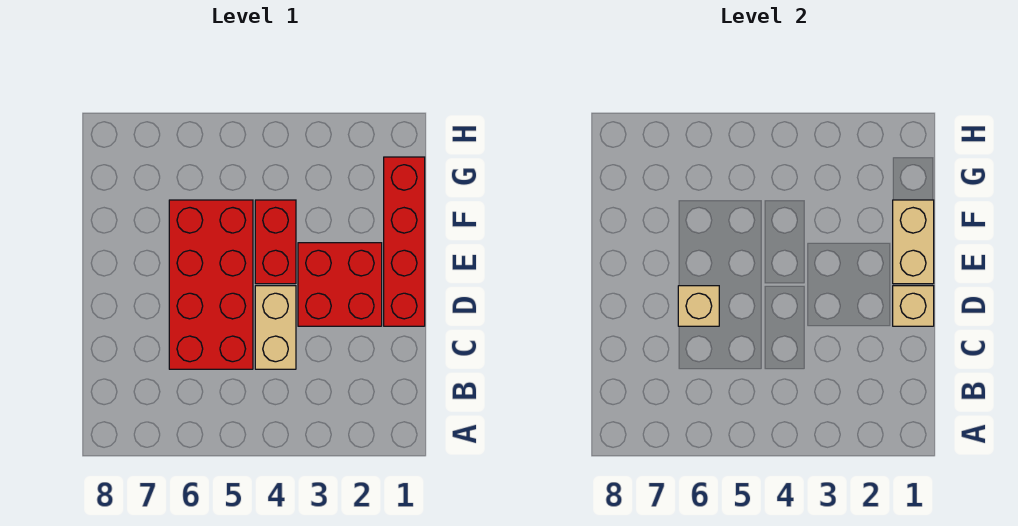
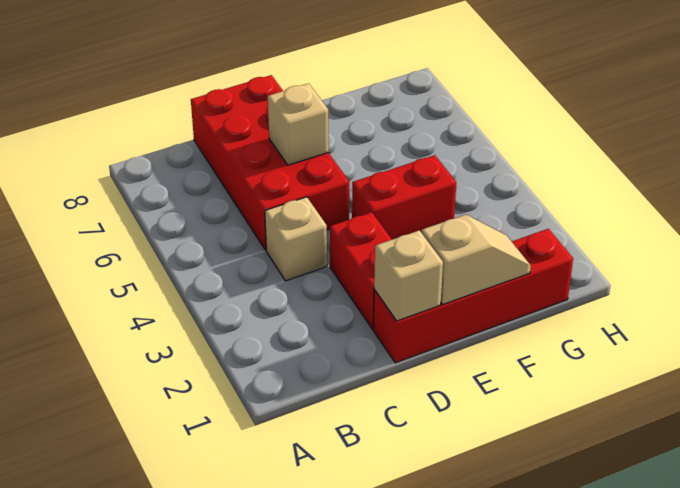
tan brick C4:D4 level 1 -> tan brick C4 level 1
red brick C5:F6 level 1 -> red brick C5:D8 level 1
red brick D2:E3 level 1 -> red brick D2:D3 level 1
tan brick E1:F1 level 2 -> tan slope E1:F1 level 2 top E

